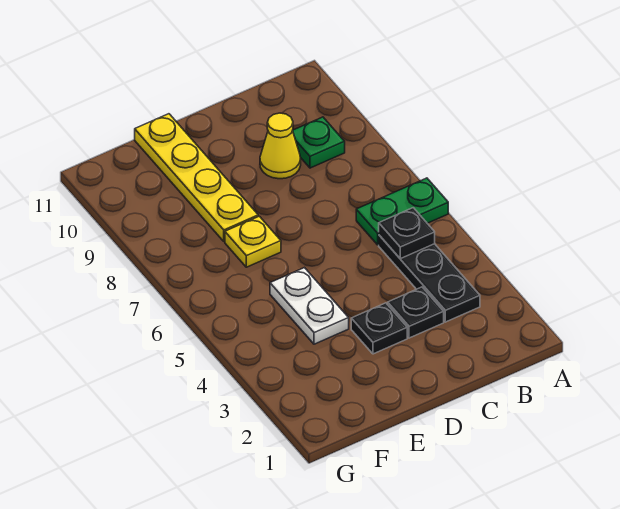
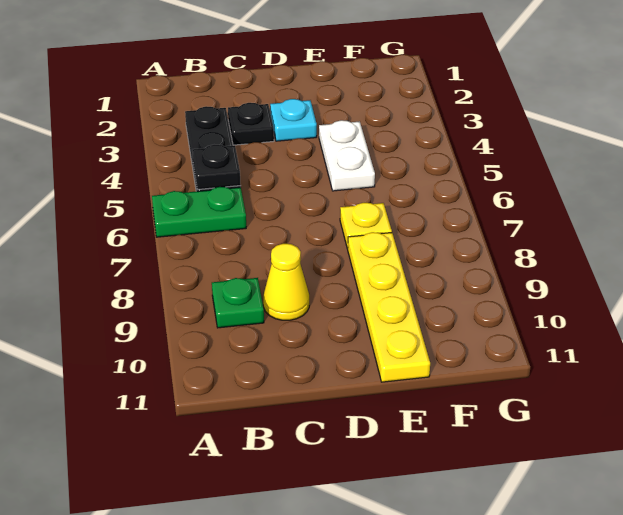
black plate D3 level 1 -> cyan plate D3 level 1

